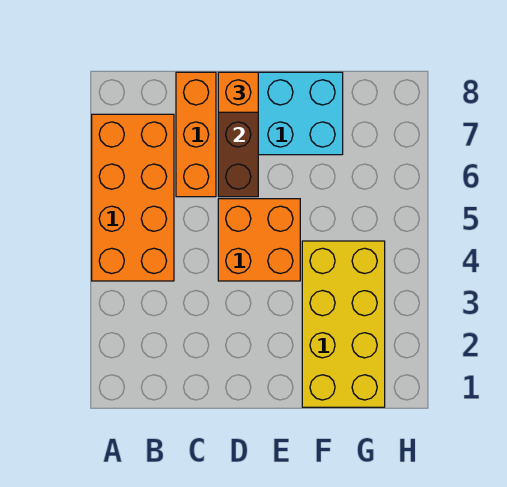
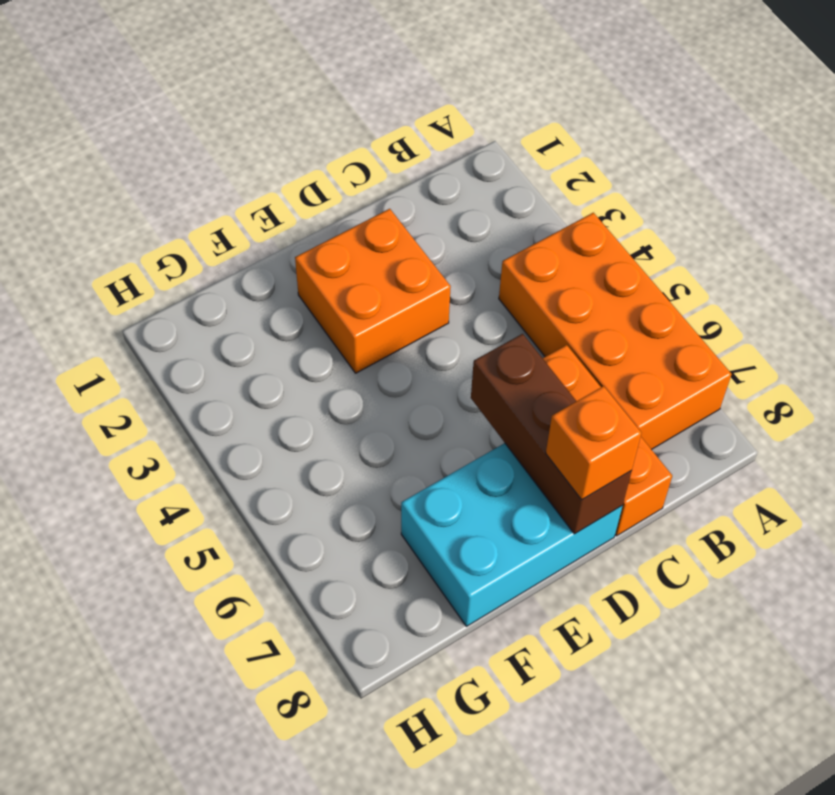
orange brick D4:E5 level 1 -> orange brick D2:E3 level 1
yellow brick F1:G4 level 1 -> none

